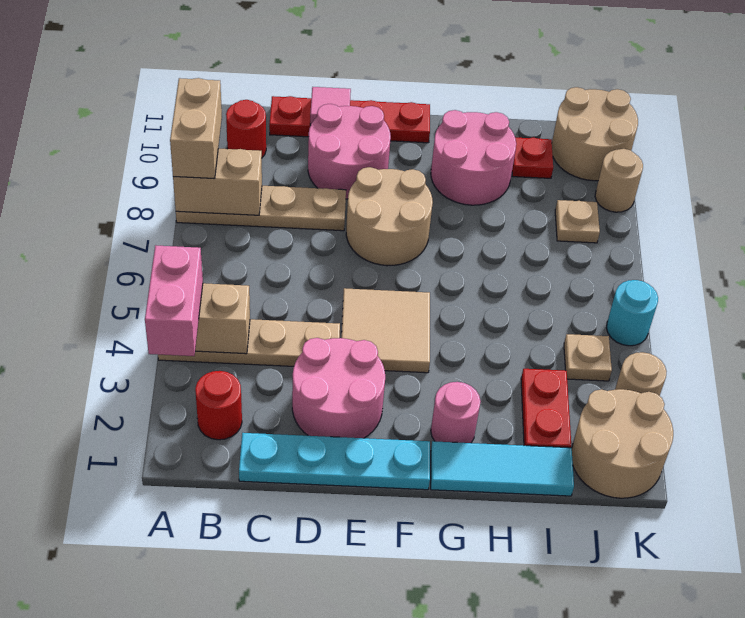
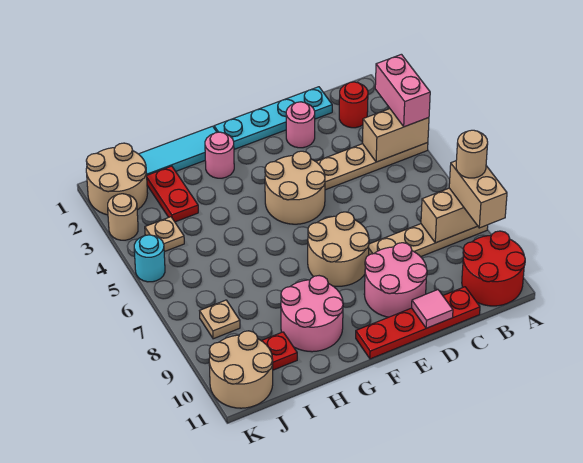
red round brick B10 level 1 -> red round brick A10:B11 level 1
pink round brick D2:E3 level 1 -> pink round brick D2 level 1
tan tile E4:F5 level 1 -> tan round brick E4:F5 level 1
tan round brick K9 level 1 -> tan round brick A8 level 4

